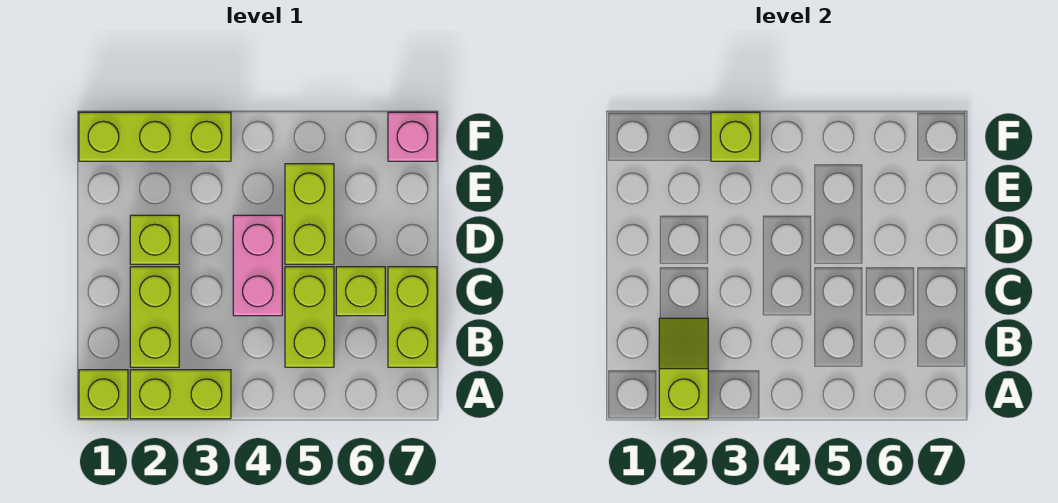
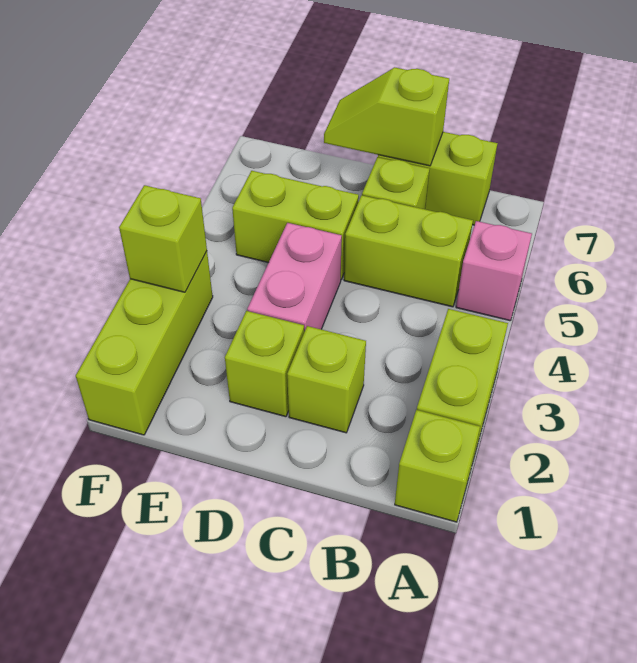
lime slope A2:B2 level 2 top A -> lime slope C7:D7 level 2 top C
lime brick B2:C2 level 1 -> lime brick C2 level 1
pink brick C4:D4 level 1 -> pink brick D3:D4 level 1
pink brick F7 level 1 -> pink brick A5 level 1

